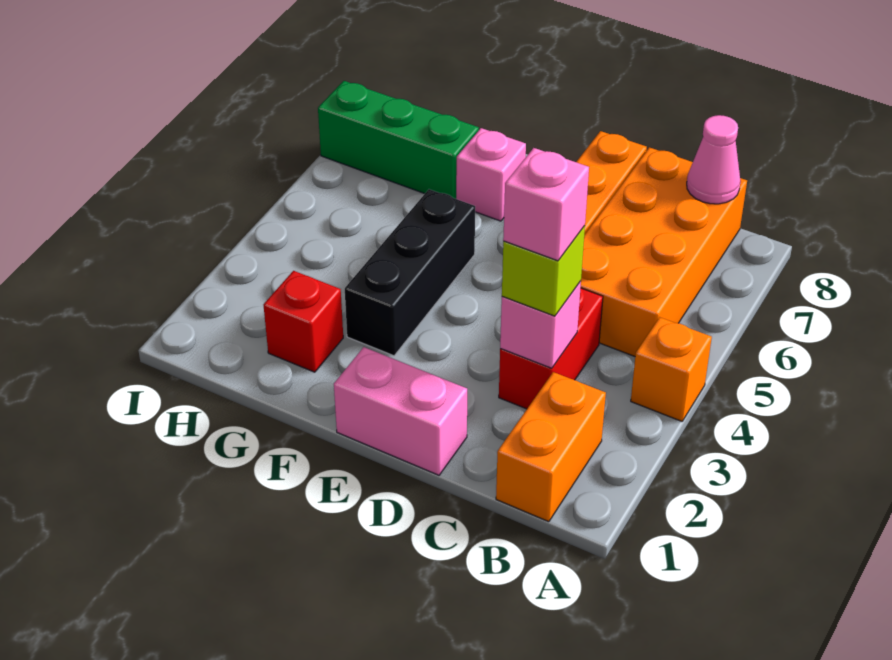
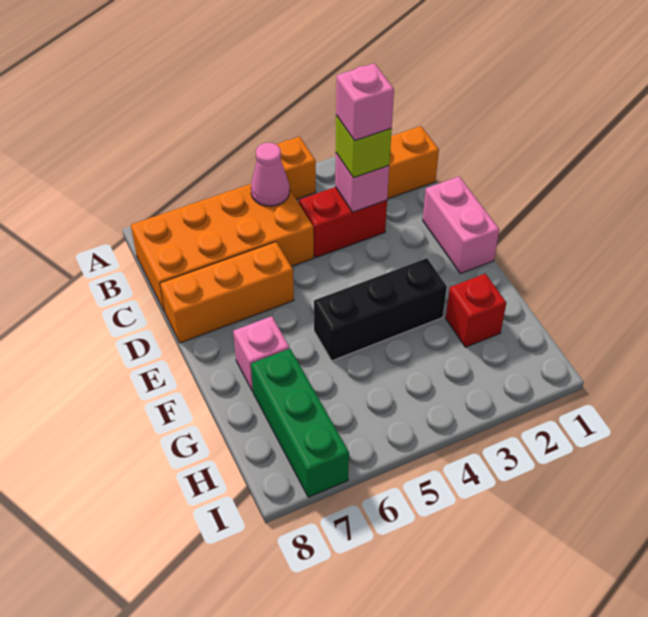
pink cone B8 level 2 -> pink cone B5 level 2

